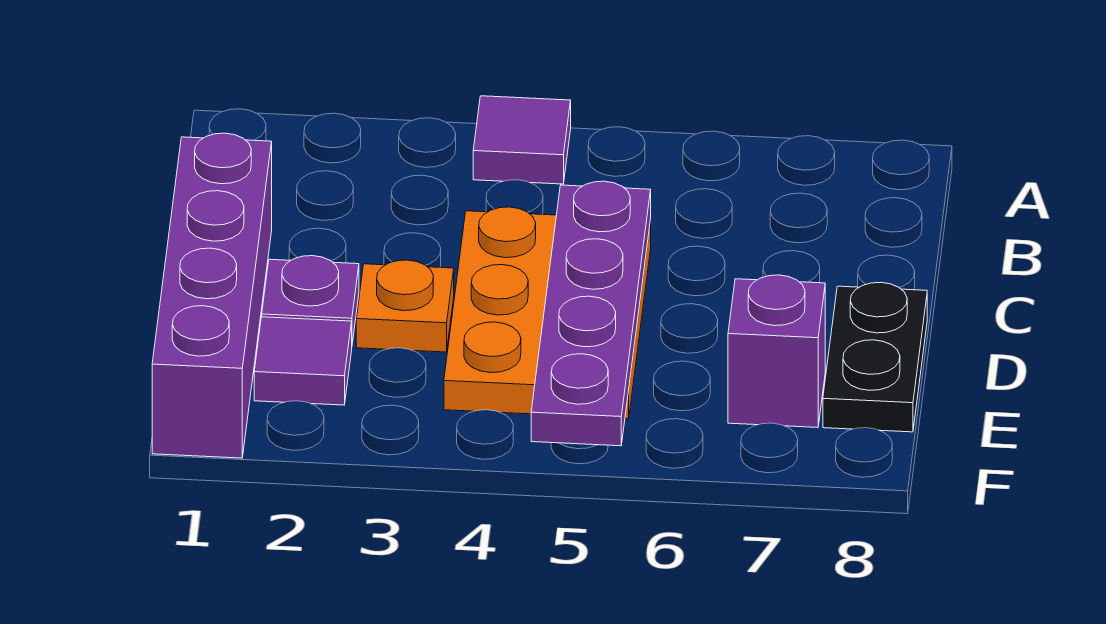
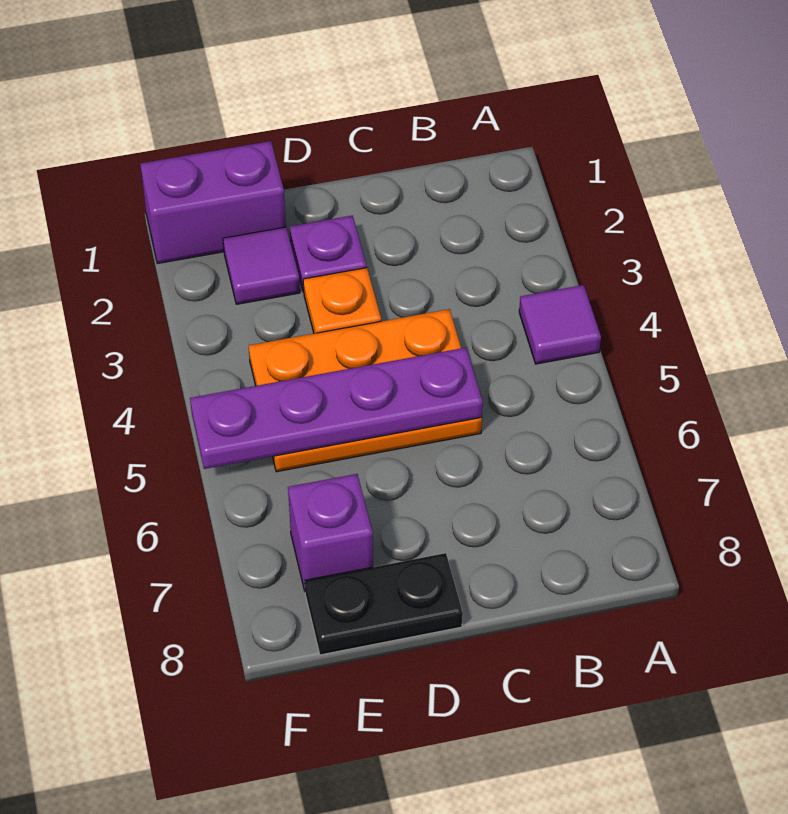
purple brick C1:F1 level 1 -> purple brick E1:F1 level 1

